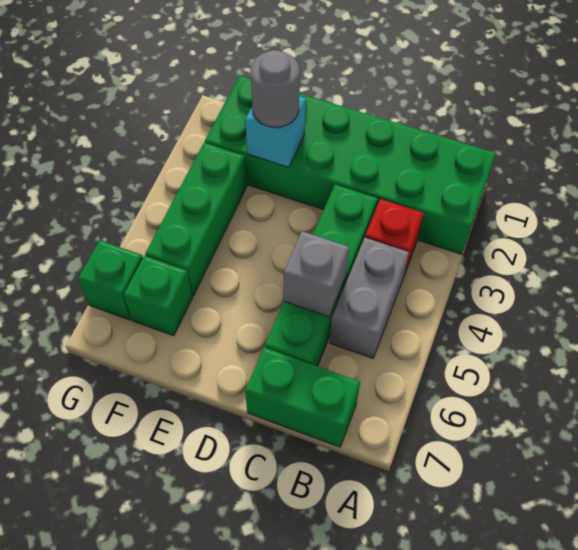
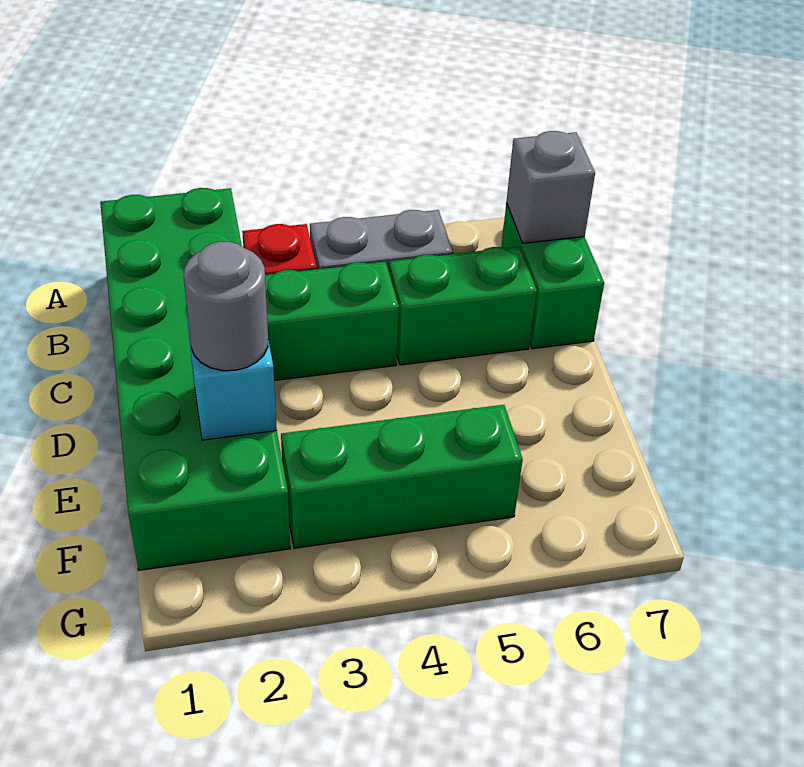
grey brick C5 level 2 -> grey brick B7 level 2
green brick F6 level 1 -> none
green brick G6 level 1 -> none

